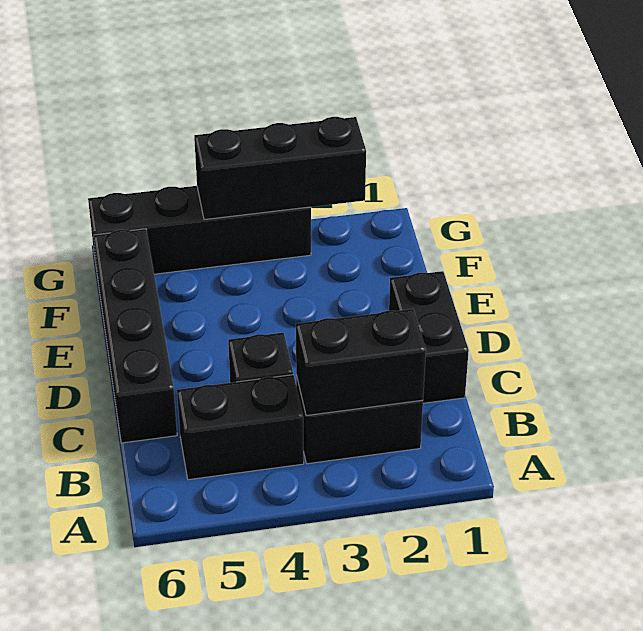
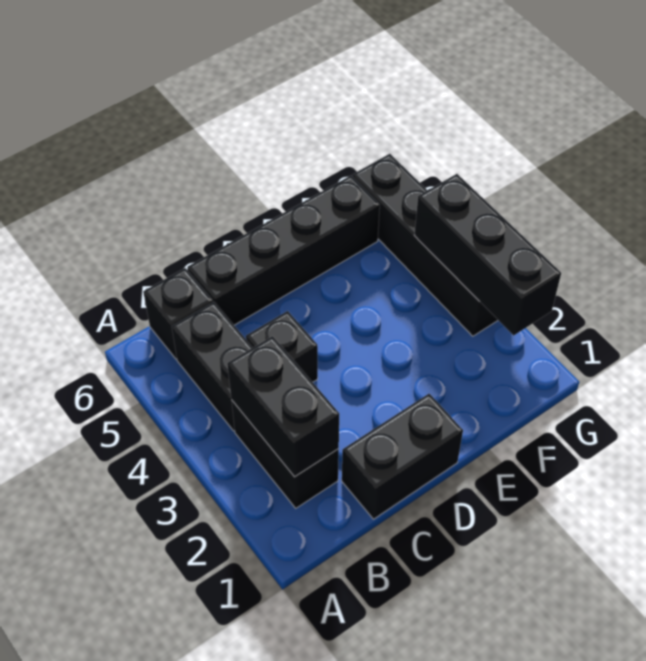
none -> black brick B6 level 1

